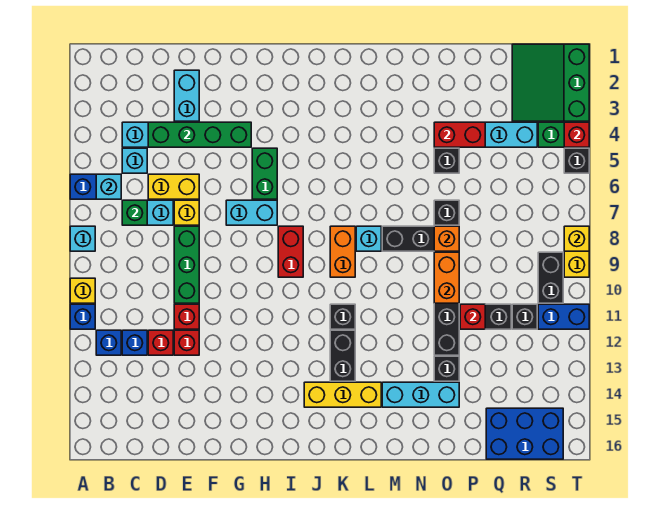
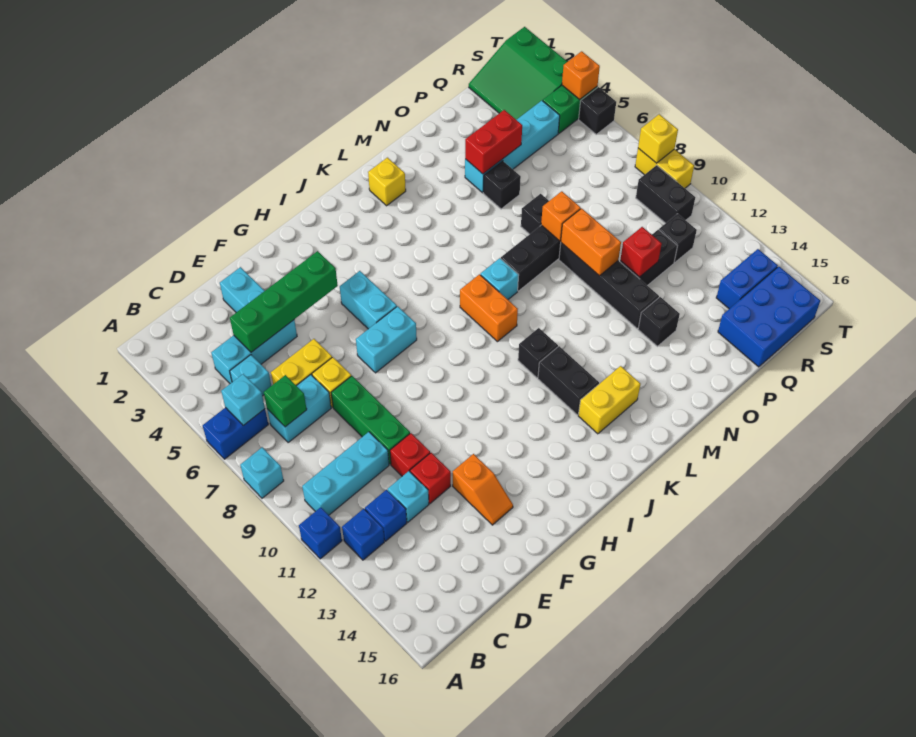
yellow brick A10 level 1 -> yellow brick L2 level 1
red brick D12 level 1 -> cyan brick D12 level 1
none -> orange slope F13:F14 level 1 top 13
green brick H5:H6 level 1 -> cyan brick H5:H6 level 1
red brick I8:I9 level 1 -> none
yellow brick J14:L14 level 1 -> yellow brick K14:L14 level 1
cyan brick M14:O14 level 1 -> cyan brick B10:D10 level 1
blue brick S11:T11 level 1 -> blue brick R14:S14 level 1
red brick T4 level 2 -> orange brick T4 level 2

